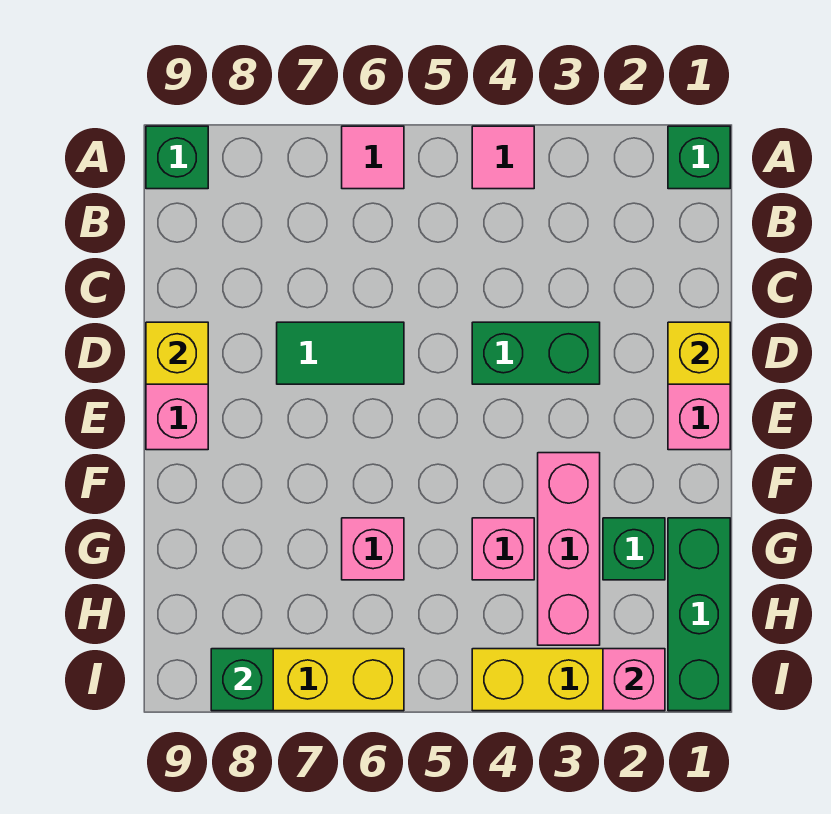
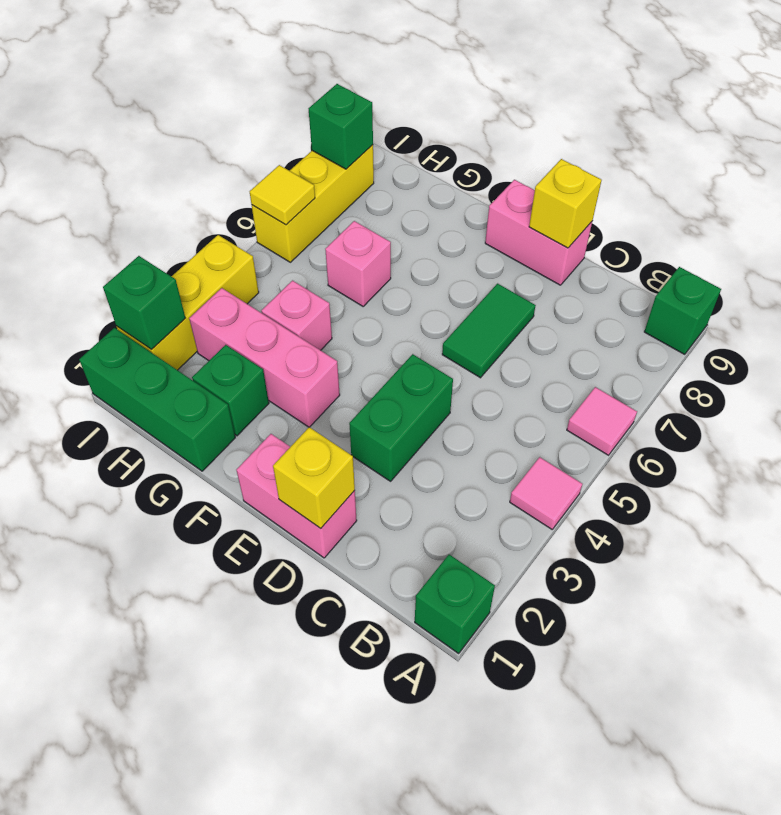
pink brick I2 level 2 -> green brick I2 level 2
none -> yellow tile I6 level 2

